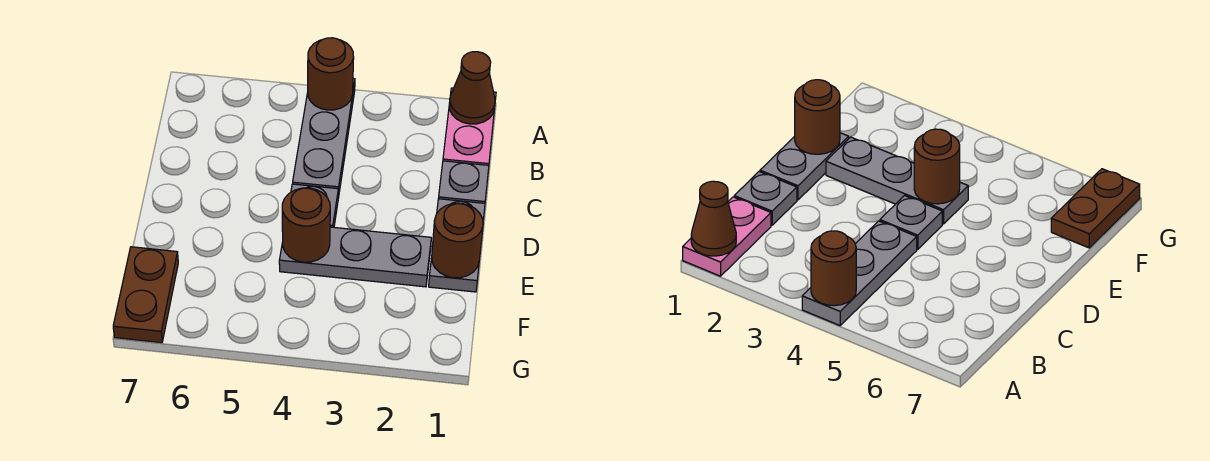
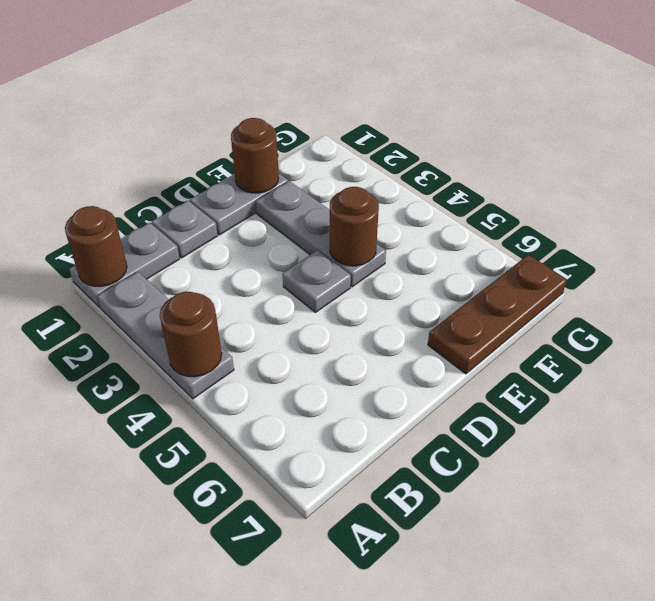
pink plate A1:B1 level 1 -> grey plate A1:B1 level 1
brown cone A1 level 2 -> brown round brick A1 level 2
grey plate A4:C4 level 1 -> grey plate A2:A4 level 1
brown plate F7:G7 level 1 -> brown plate E7:G7 level 1

